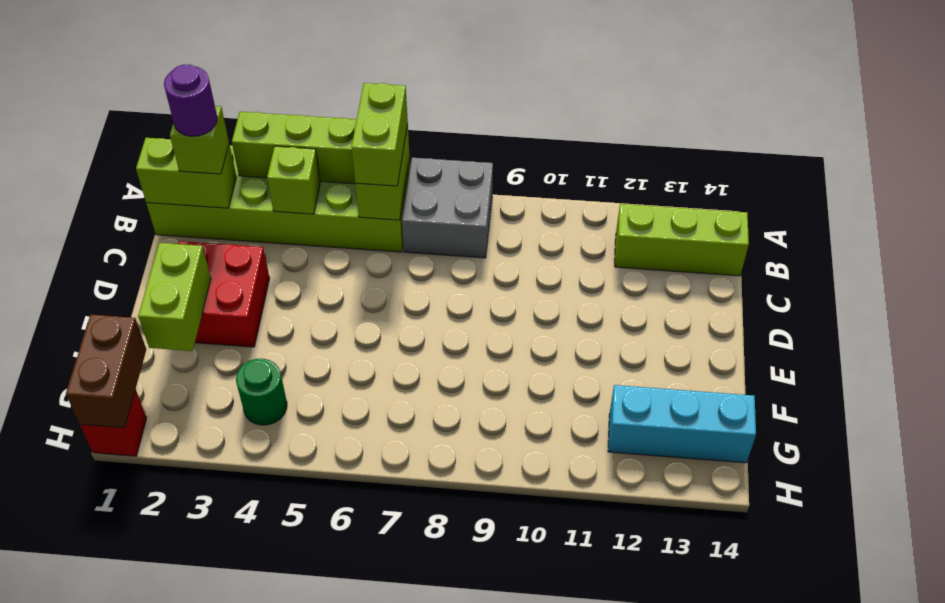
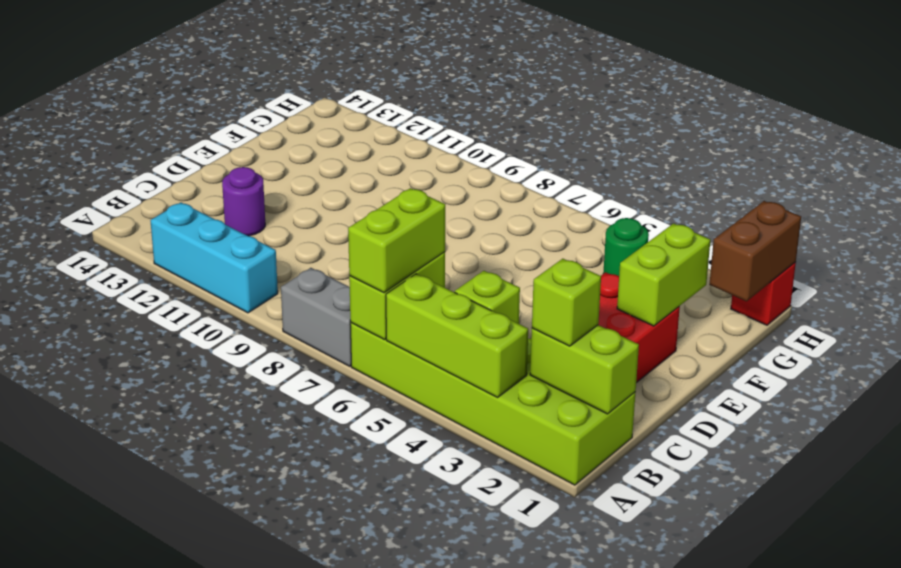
grey brick A7:B8 level 1 -> grey brick A7:A8 level 1
purple round brick B2 level 4 -> purple round brick C12 level 1
lime brick B12:B14 level 1 -> none
cyan brick G12:G14 level 1 -> cyan brick A10:A12 level 1

